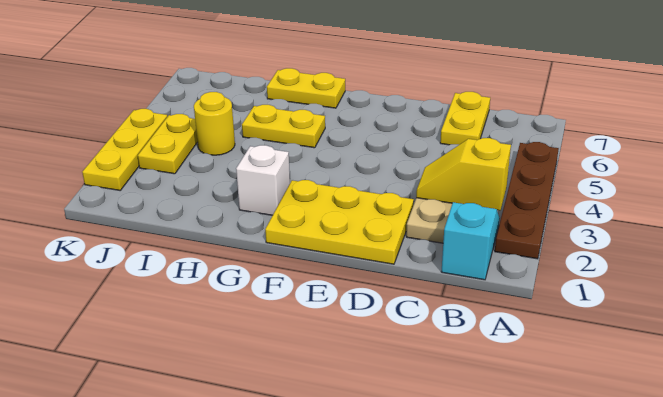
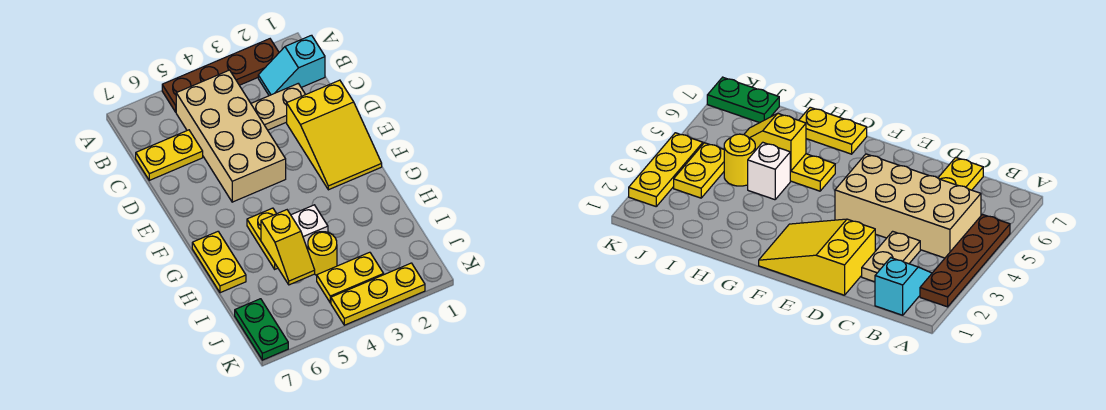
yellow slope B3:C3 level 2 top B -> yellow slope H5:I5 level 2 top H
none -> tan brick B4:E5 level 1
yellow plate D1:F2 level 1 -> yellow slope D1:F2 level 1 top D
white brick G2 level 1 -> white brick H4 level 1
none -> green plate J7:K7 level 1

